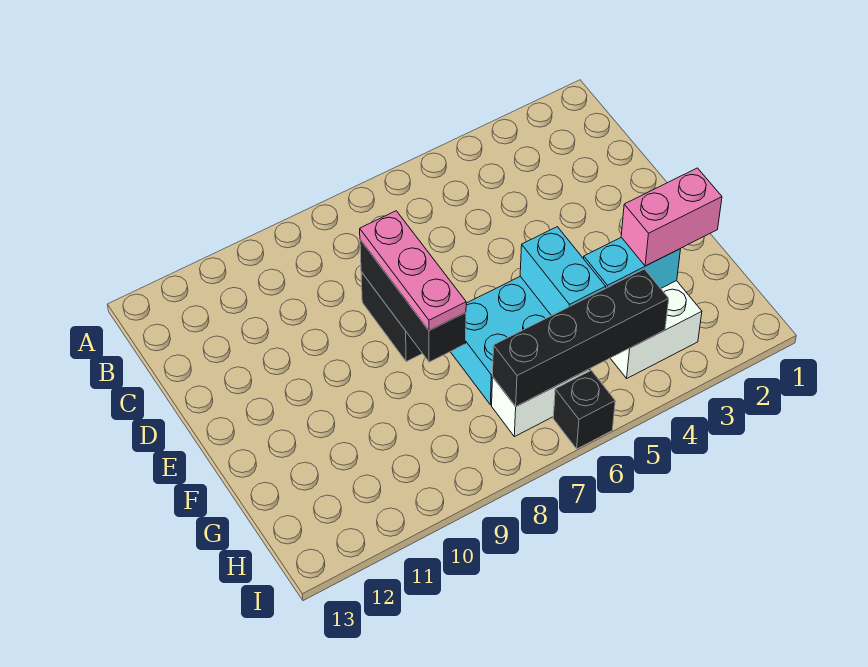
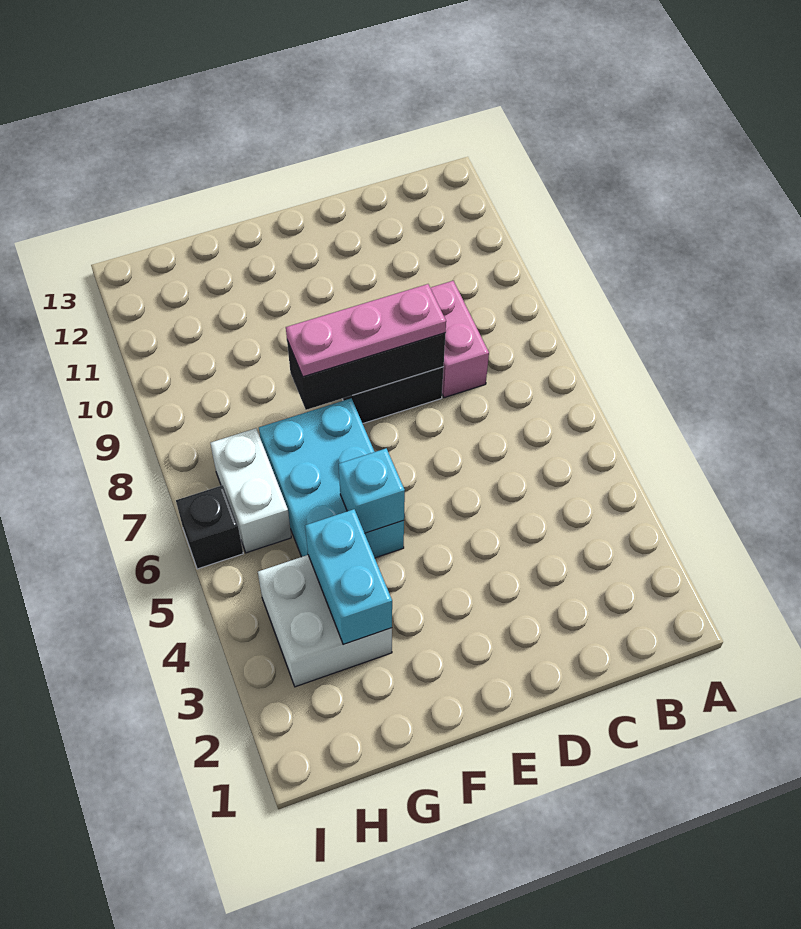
cyan brick F5:G5 level 2 -> cyan brick F5 level 2
pink brick G2:G3 level 3 -> pink brick C8:C9 level 1
black brick H4:H7 level 2 -> none

